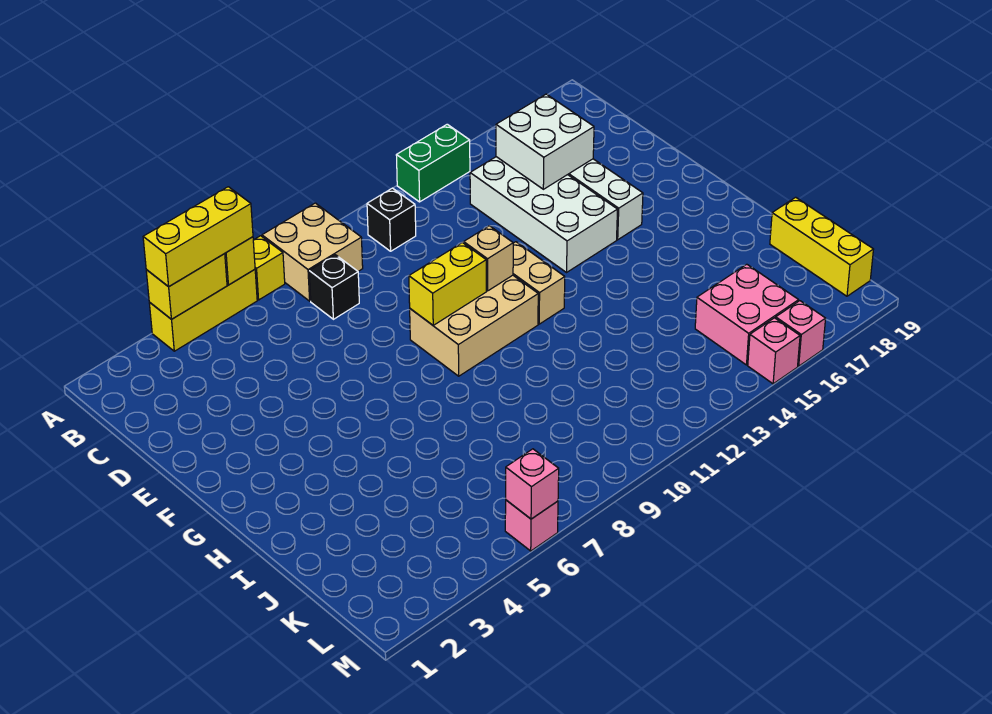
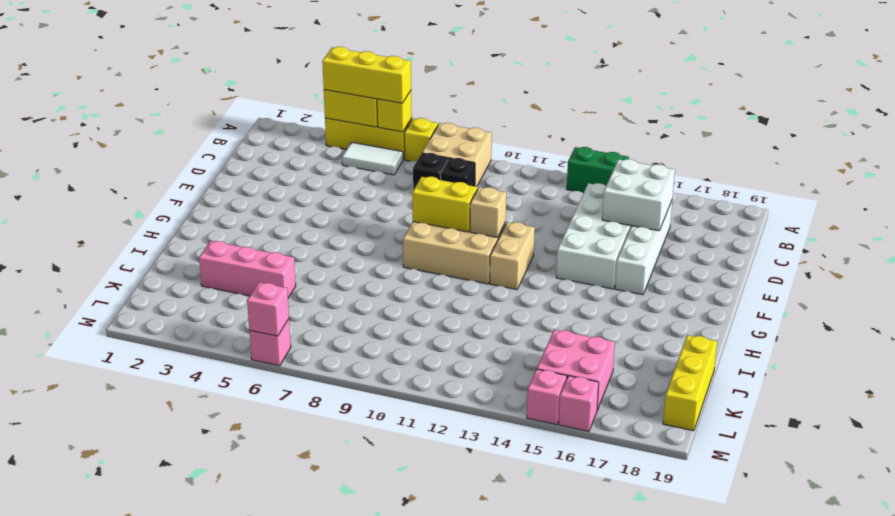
none -> white tile B5:B6 level 1
black brick B11 level 1 -> black brick C9 level 1
none -> pink brick J3:J5 level 1

